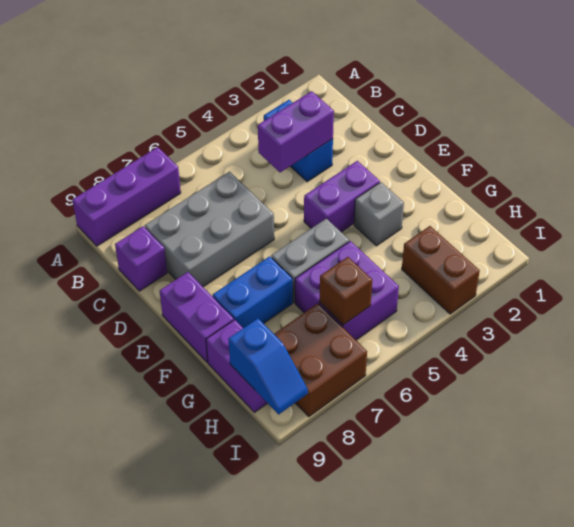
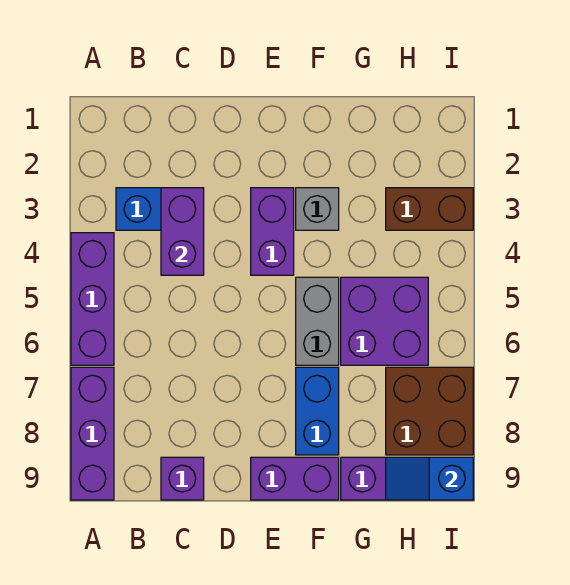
none -> purple brick A4:A6 level 1
grey brick C6:D8 level 1 -> none
brown brick H6 level 2 -> none
blue slope H9:I9 level 2 top H -> blue slope H9:I9 level 2 top I

